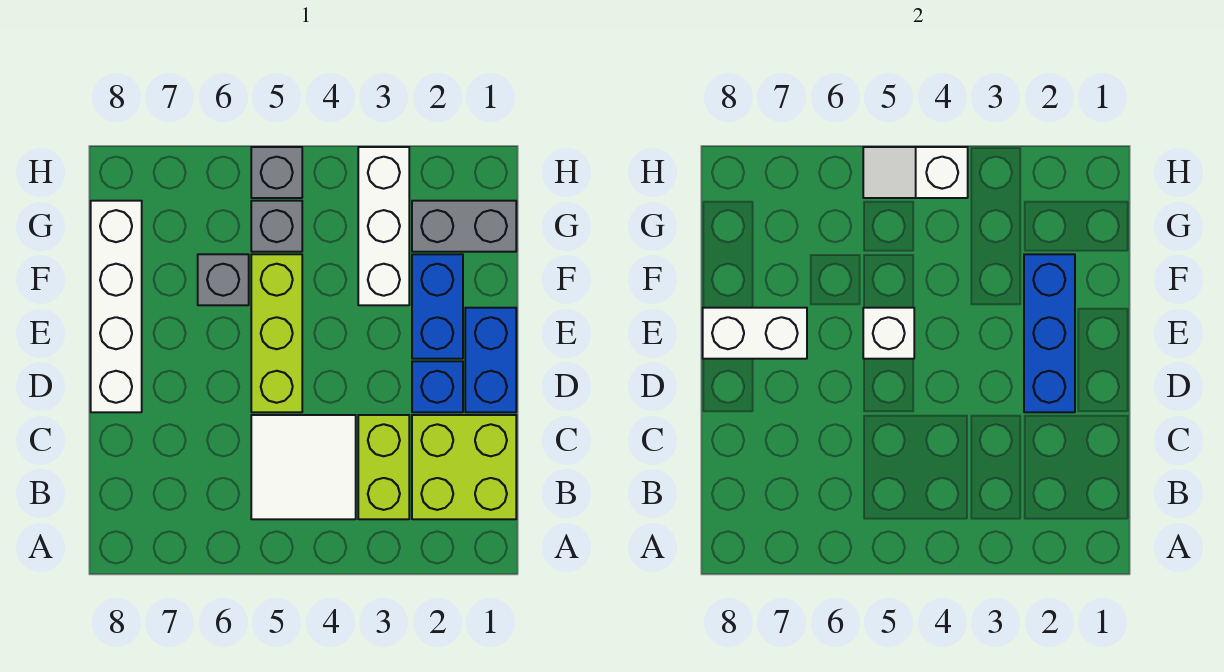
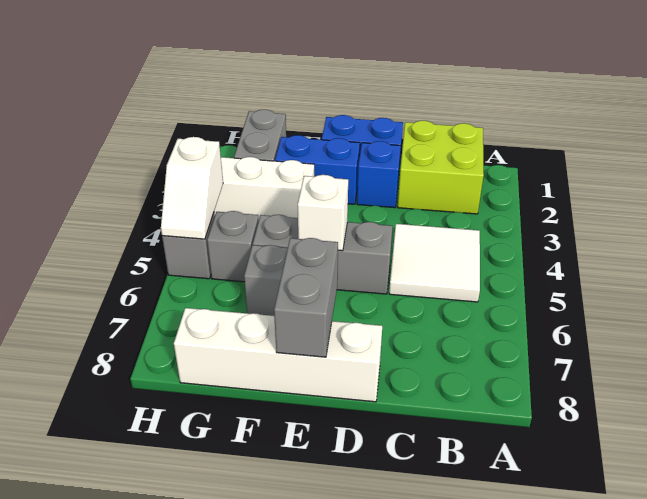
lime brick B3:C3 level 1 -> none
blue brick D2:F2 level 2 -> none
lime brick D5:F5 level 1 -> grey brick D5:F5 level 1
white brick E7:E8 level 2 -> grey brick E7:E8 level 2

